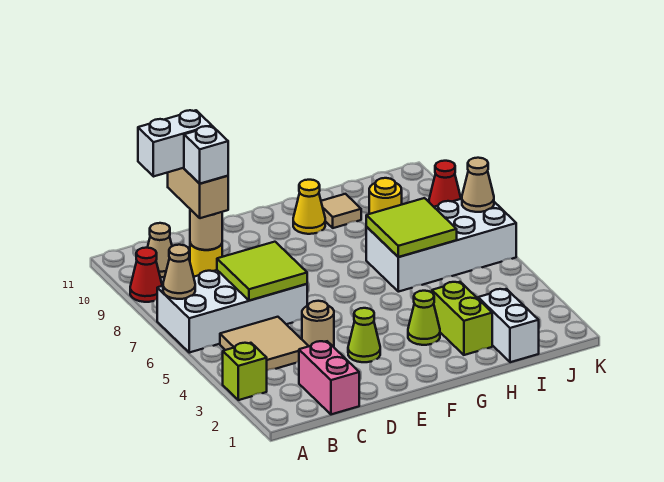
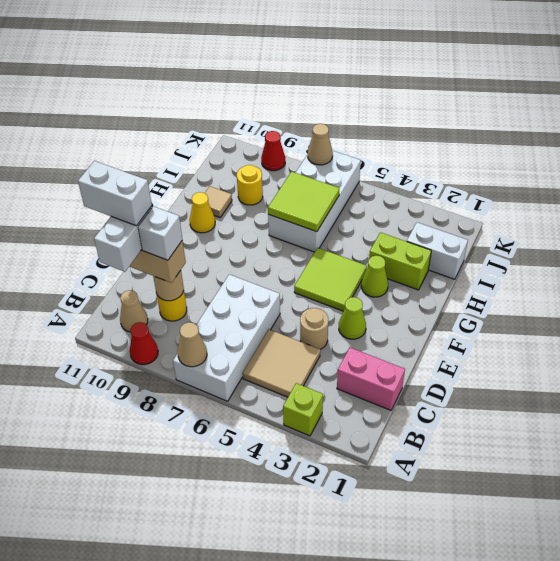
lime tile C6:D7 level 2 -> lime tile F4:G5 level 1
none -> white brick C10:C11 level 5

